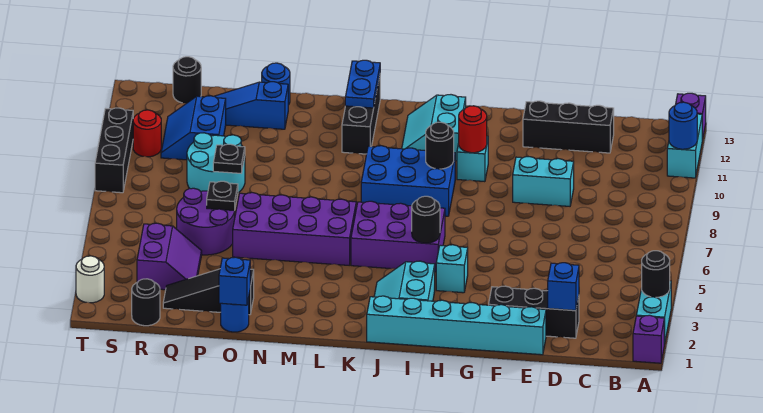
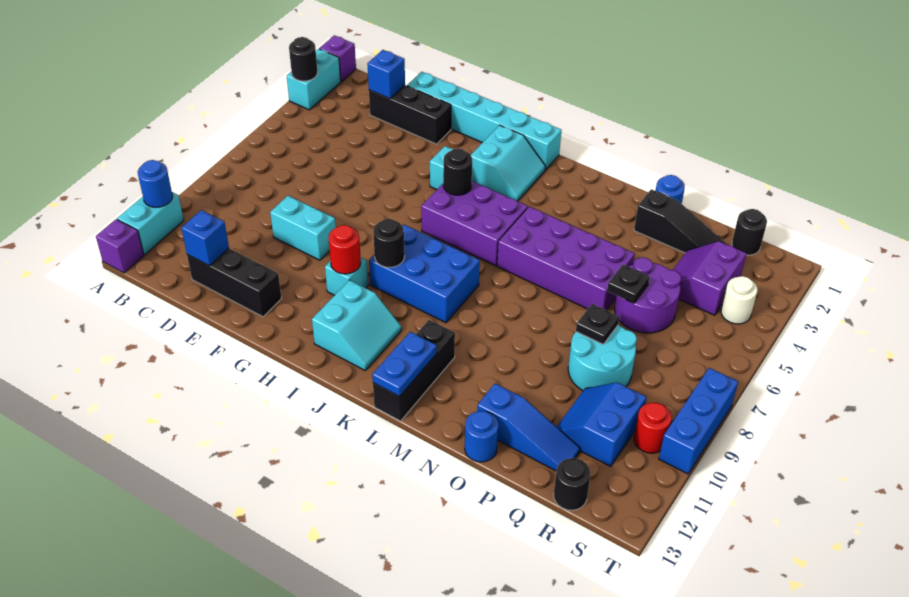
blue brick O1 level 2 -> blue brick D12 level 2
blue slope Q10:R11 level 1 top Q -> blue slope Q10:R11 level 1 top R
white round brick T2 level 1 -> white round brick S4 level 1
black brick T8:T10 level 1 -> blue brick T8:T10 level 1

